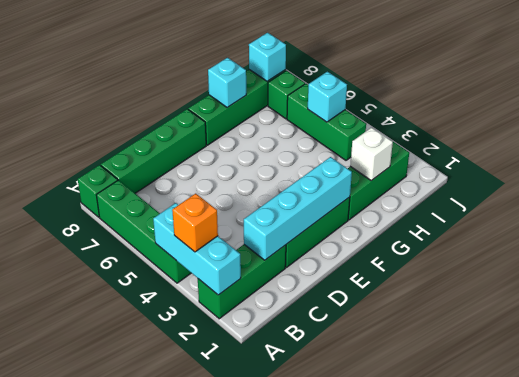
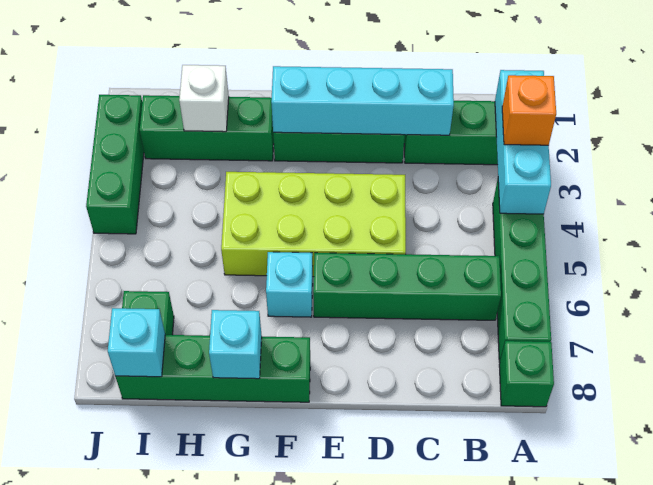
green brick B8:E8 level 1 -> green brick B6:E6 level 1
none -> lime brick D4:G5 level 1
green brick I4:I6 level 1 -> green brick J2:J4 level 1
cyan brick I5 level 2 -> cyan brick F6 level 1

